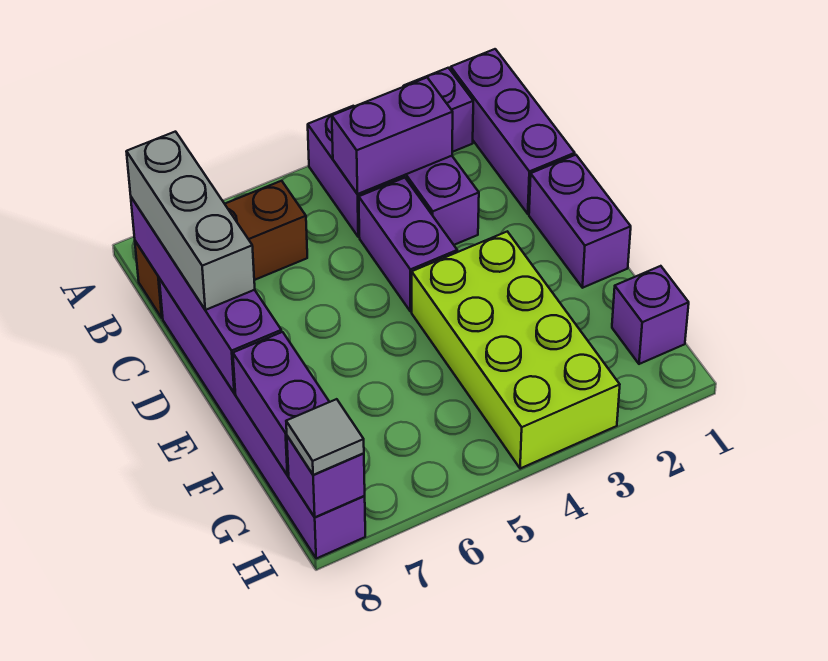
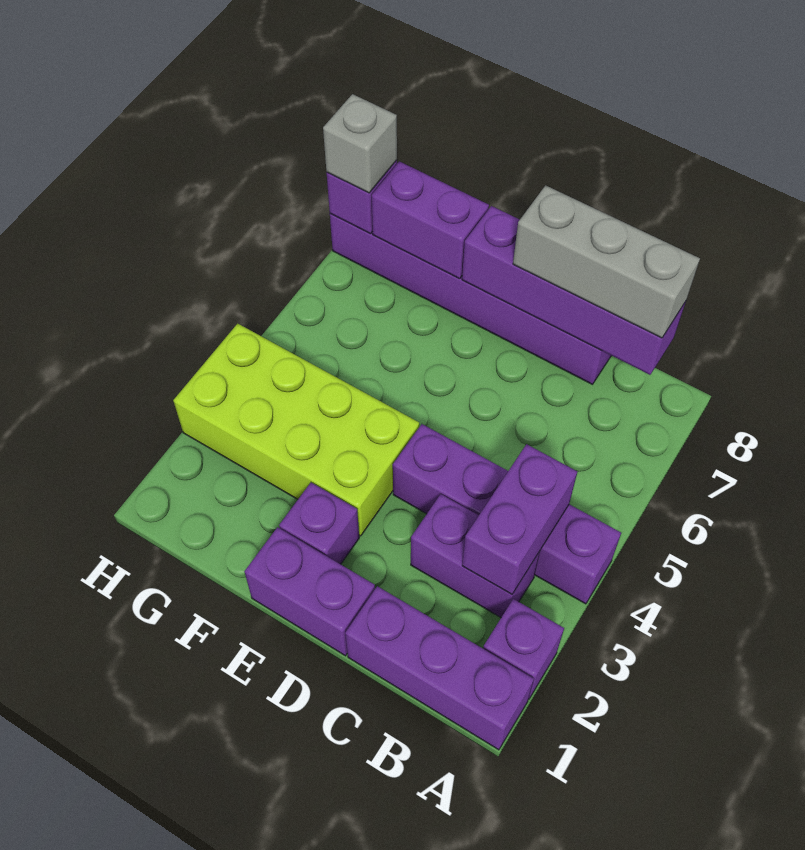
brown brick B6:B8 level 1 -> none
purple brick G1 level 1 -> purple brick E2 level 1
grey tile H8 level 3 -> grey brick H8 level 3

